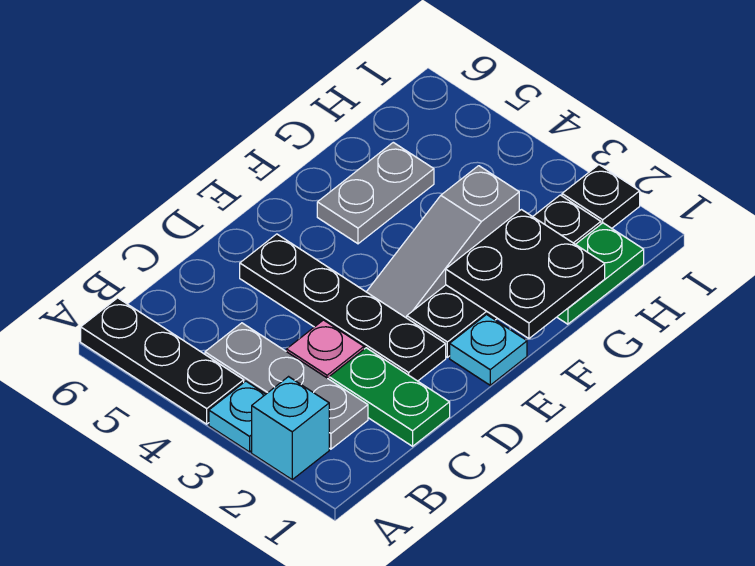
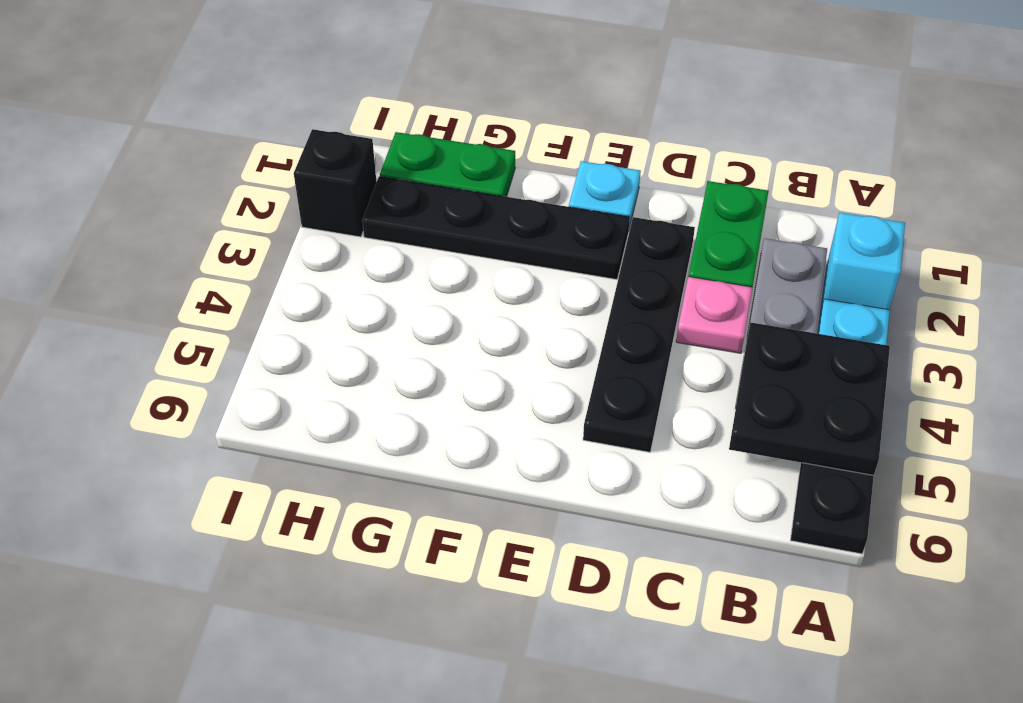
grey slope E3:G3 level 1 top G -> none
black plate F1:G2 level 2 -> black plate A4:B5 level 2
grey plate F5:G5 level 1 -> none
black plate I2 level 1 -> black brick I2 level 1

